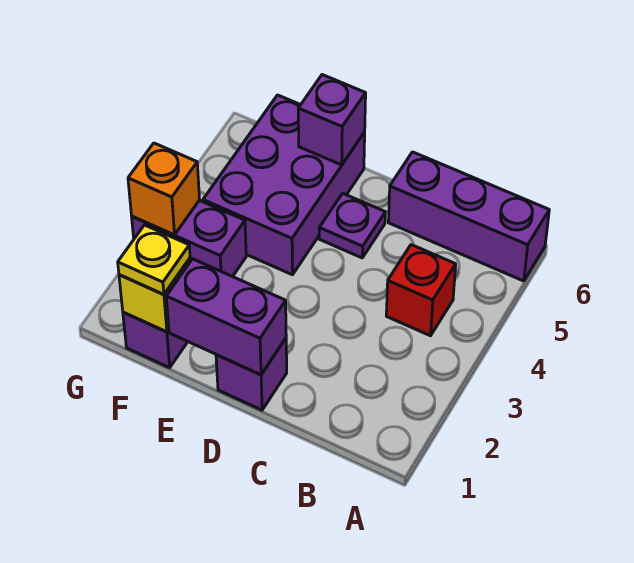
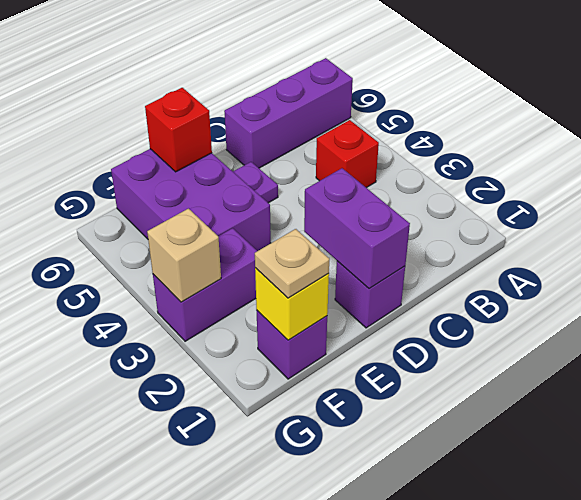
purple brick D1:E1 level 2 -> purple brick D1:D2 level 2
purple brick E6 level 2 -> red brick E6 level 2
yellow plate F1 level 3 -> tan plate F1 level 3
orange brick G3 level 2 -> tan brick G3 level 2

